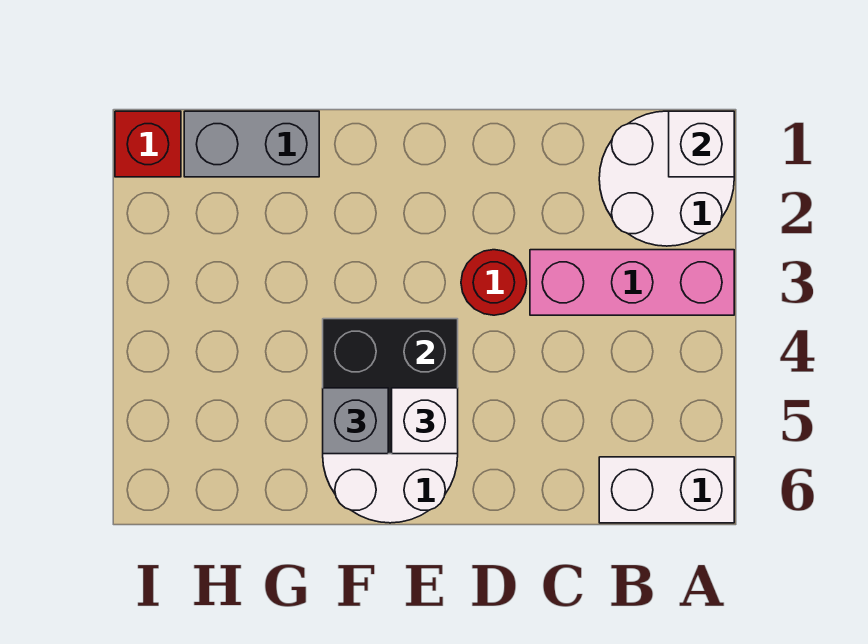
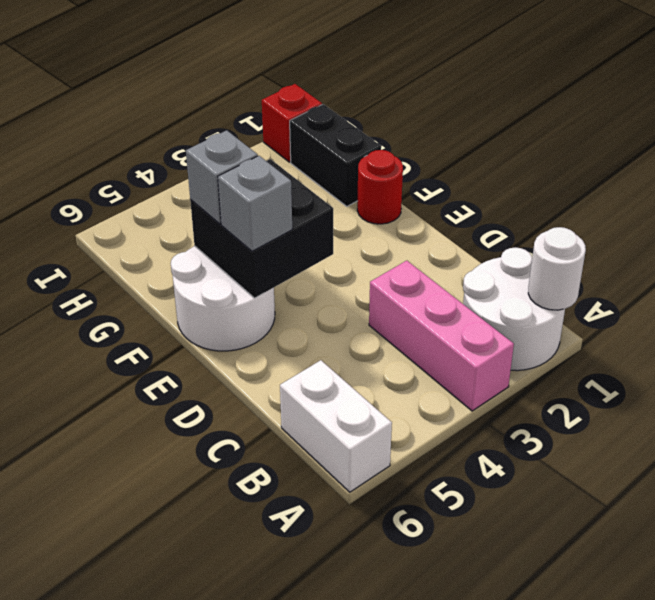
white brick A1 level 2 -> white round brick A1 level 2
red round brick D3 level 1 -> red round brick F1 level 1
white brick E5 level 3 -> grey brick E5 level 3
grey brick G1:H1 level 1 -> black brick G1:H1 level 1

